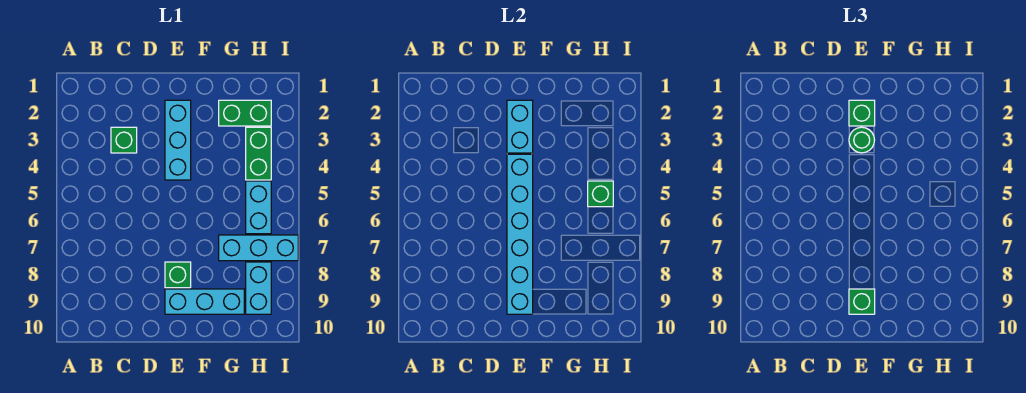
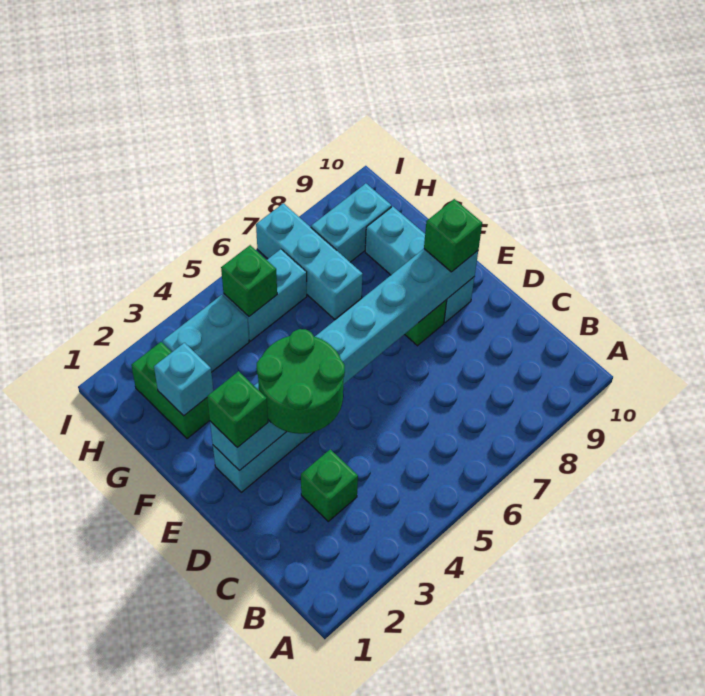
green round brick E3 level 3 -> green round brick D3:E4 level 3
none -> cyan brick G2 level 2
green brick H3:H4 level 1 -> cyan brick H3:H4 level 1

